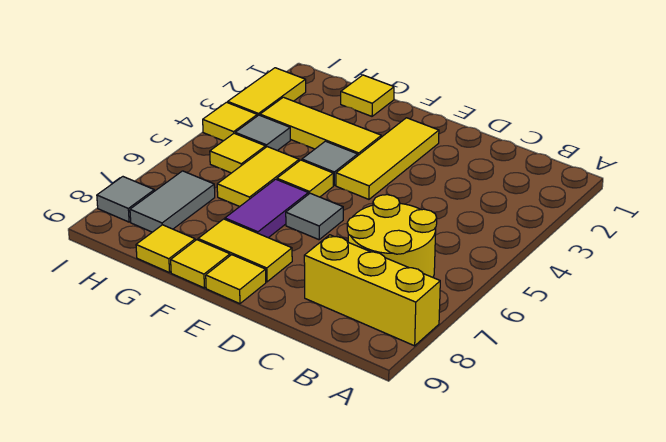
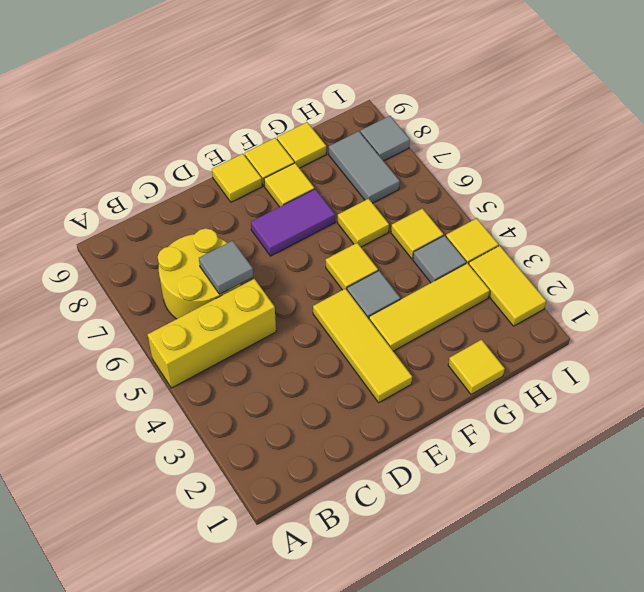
yellow brick A8:C8 level 1 -> yellow brick A5:C5 level 1
grey tile E6 level 1 -> grey tile C6 level 2
yellow tile E8:F8 level 1 -> yellow tile F8 level 1
purple tile F6:F7 level 1 -> purple tile E7:F7 level 1
yellow tile G5:G6 level 1 -> yellow tile G6 level 1

